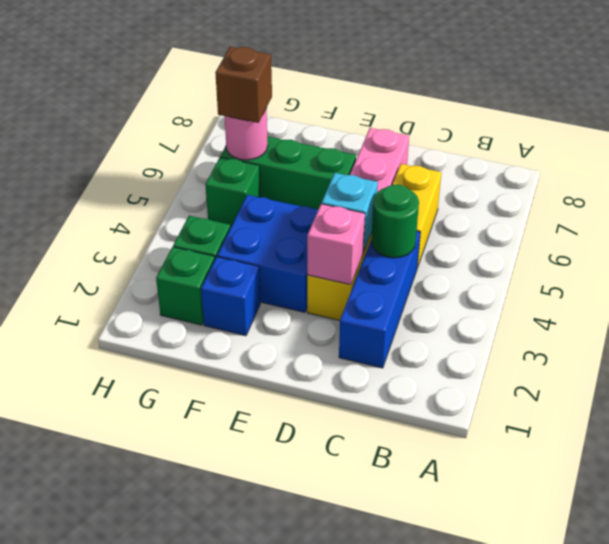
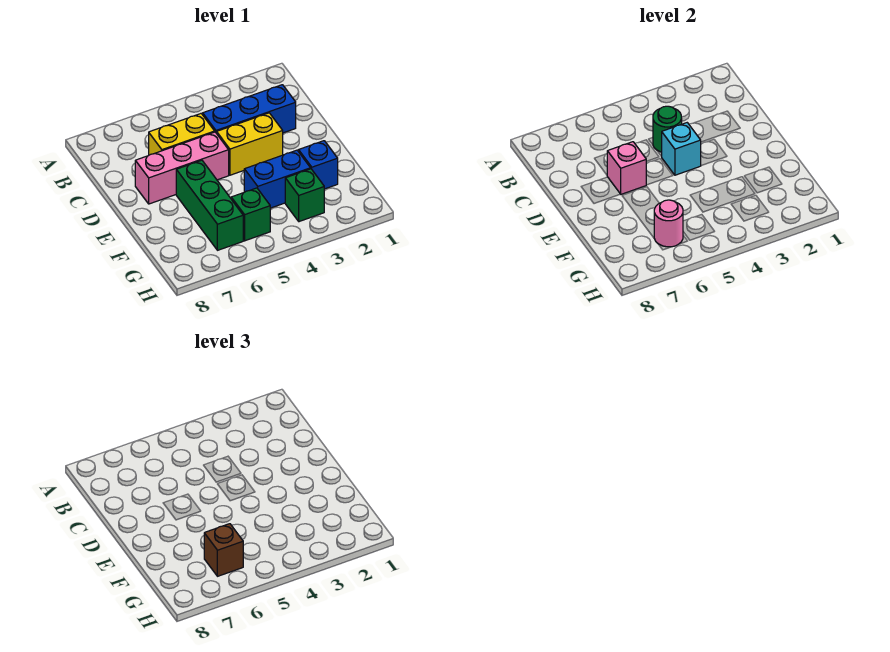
pink brick D3 level 2 -> pink brick D6 level 2
blue brick E3:F4 level 1 -> blue brick F3:F4 level 1
green brick G2 level 1 -> none

